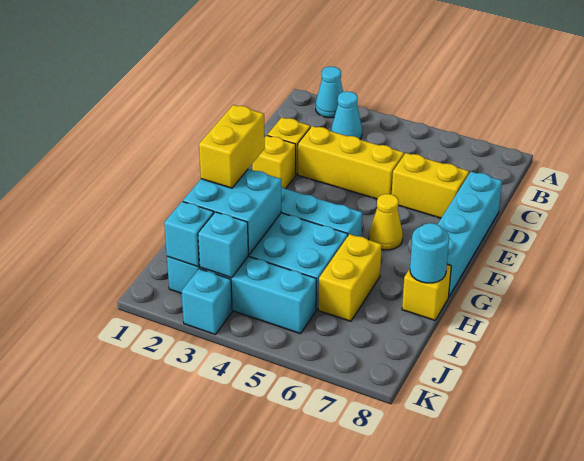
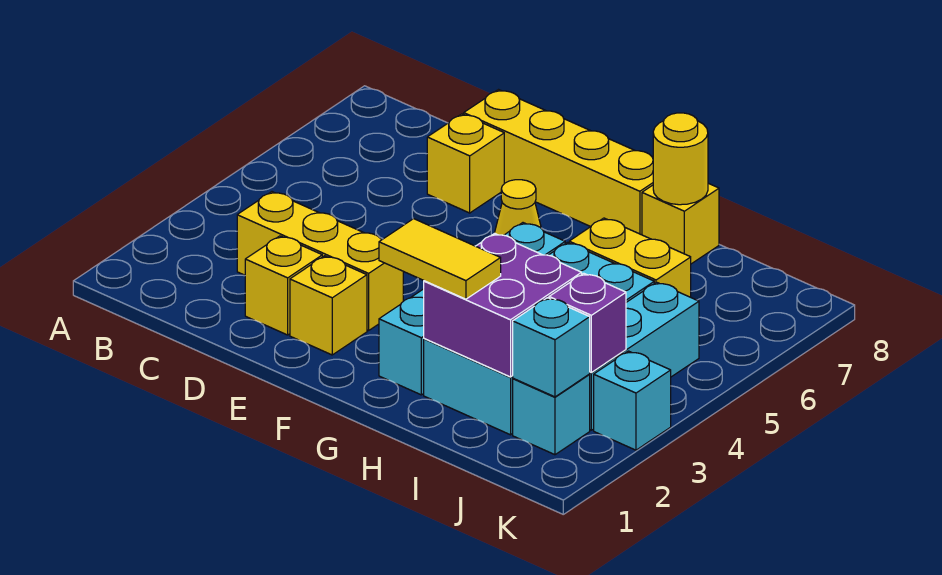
cyan cone A2 level 1 -> none
cyan cone B3 level 1 -> none
yellow brick D3:D5 level 1 -> yellow brick C3:E3 level 1
yellow brick D6:D7 level 1 -> yellow brick D7 level 1
cyan brick D8:G8 level 1 -> yellow brick D8:G8 level 1
yellow brick G2:H2 level 3 -> yellow tile G2:H2 level 3
cyan brick H2:I3 level 2 -> purple brick H2:I3 level 2
cyan round brick H8 level 2 -> yellow round brick H8 level 2
cyan brick J3 level 2 -> purple brick J3 level 2

